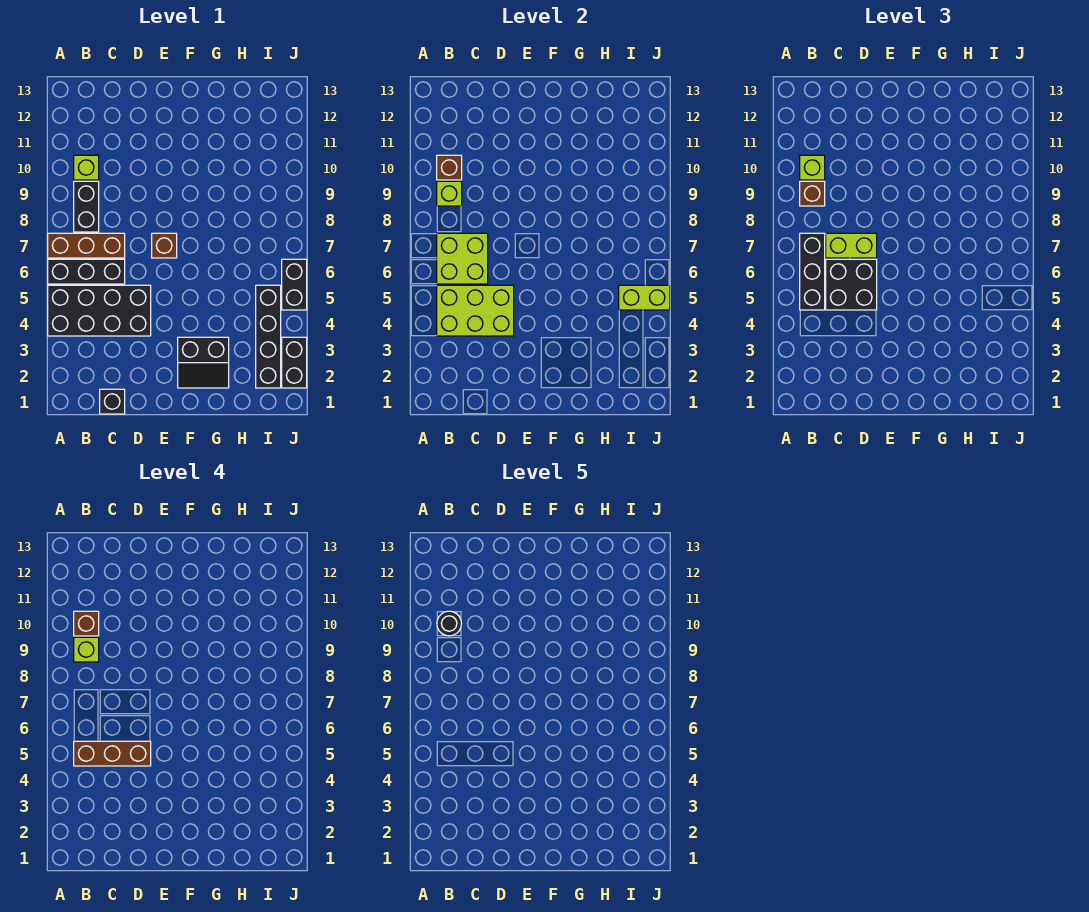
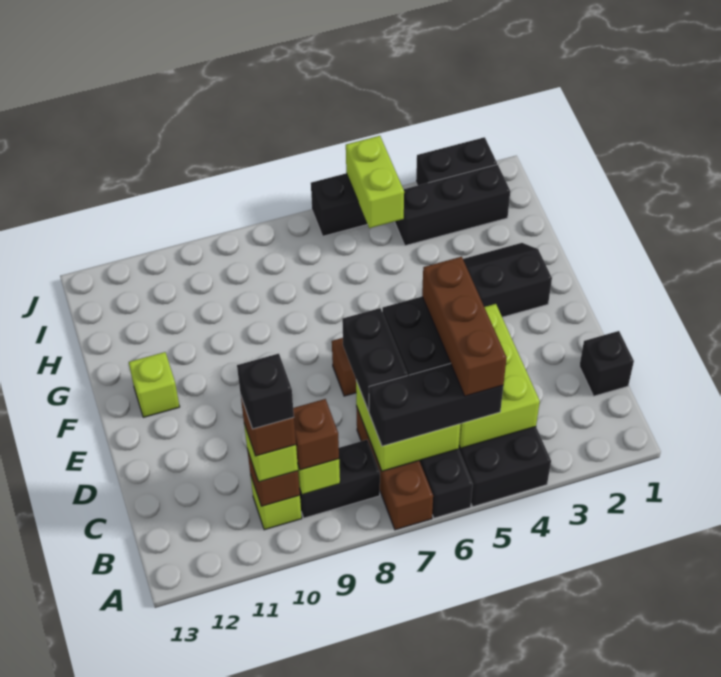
lime brick B9 level 4 -> lime brick F12 level 1
black round brick B10 level 5 -> black brick B10 level 5
lime brick C7:D7 level 3 -> black brick C7:D7 level 3
black slope F2:G3 level 1 top 3 -> black slope F2:G3 level 1 top F
black brick I2:I5 level 1 -> black brick I2:I4 level 1

